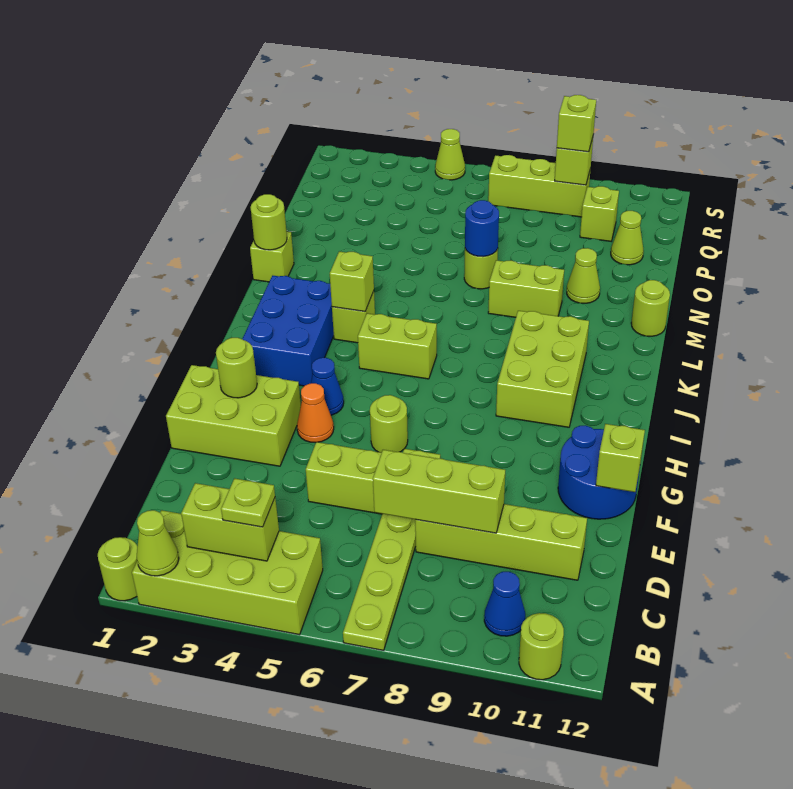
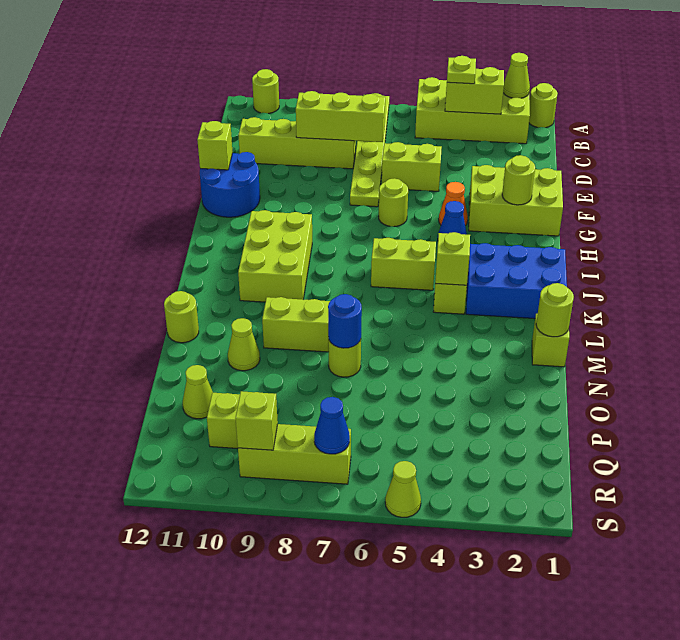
blue cone B10 level 1 -> blue cone R7 level 2
blue brick I2:K3 level 1 -> blue brick J1:K3 level 1
lime brick R9 level 3 -> none

